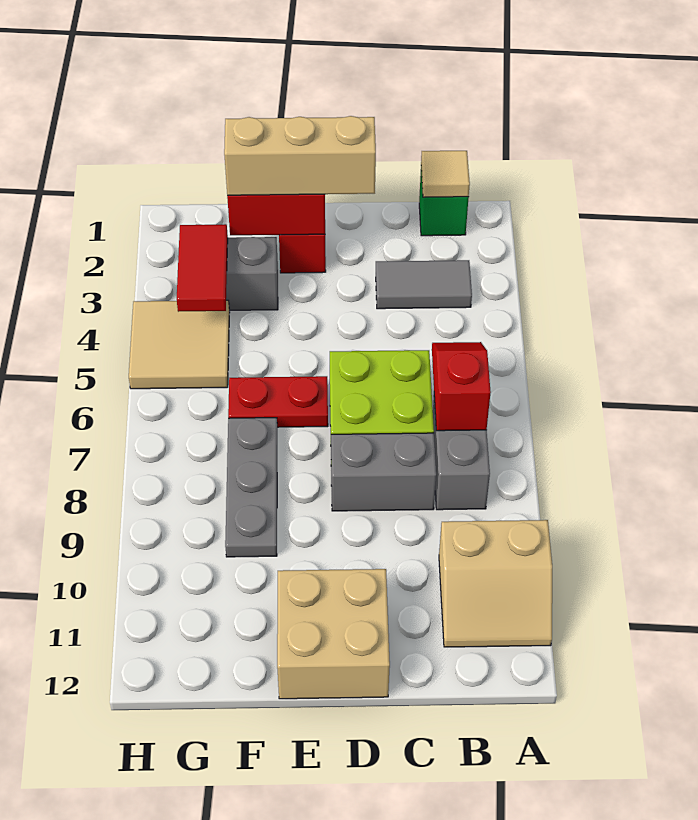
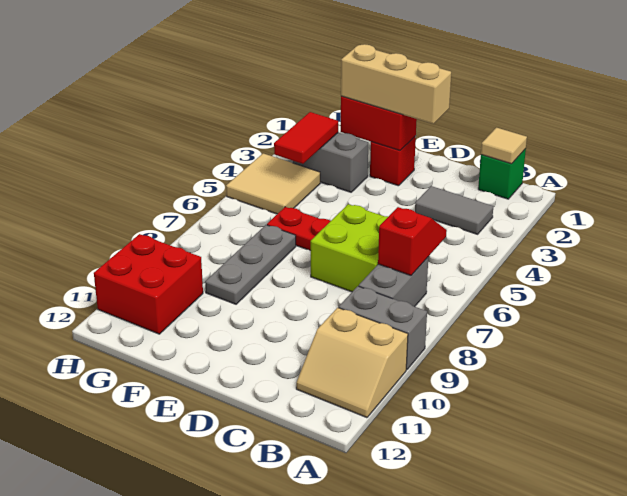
grey brick C8:D8 level 1 -> grey brick A9:B9 level 1
tan brick D11:E12 level 1 -> none
none -> red brick G10:H11 level 1

